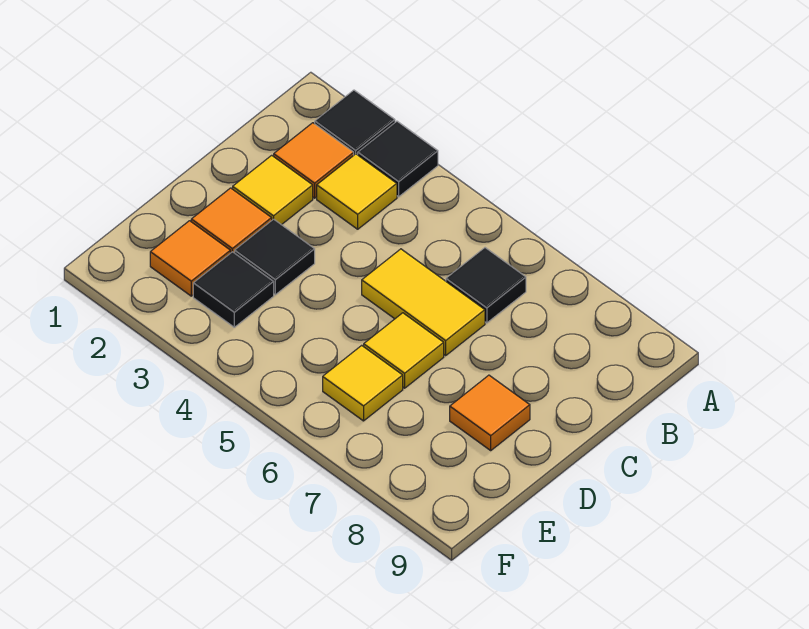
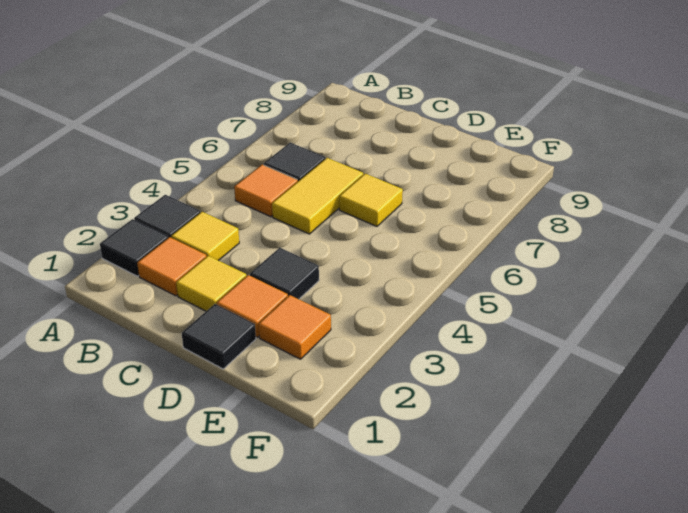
orange tile D8 level 1 -> orange tile B5 level 1
black tile E3 level 1 -> black tile D1 level 1
yellow tile E6 level 1 -> none

